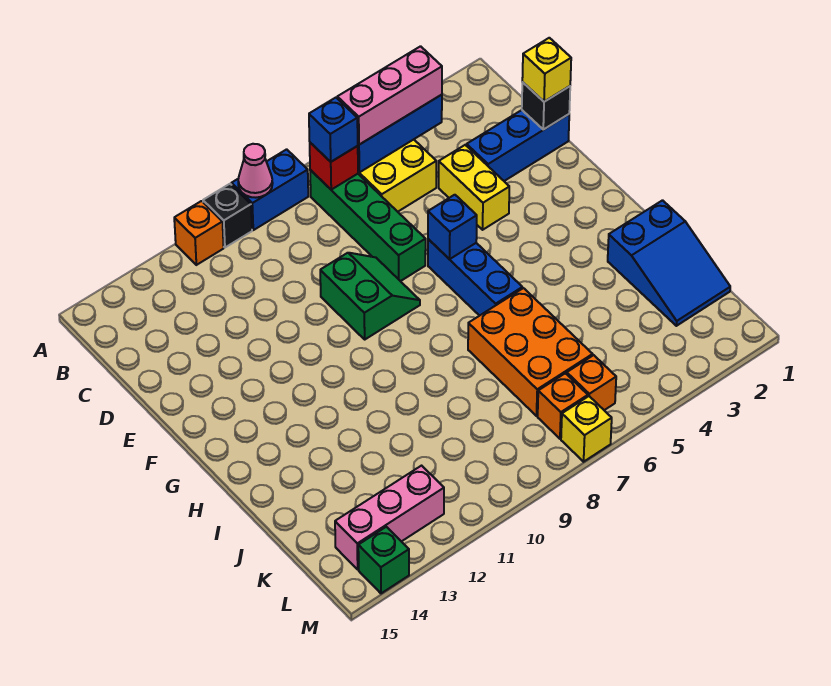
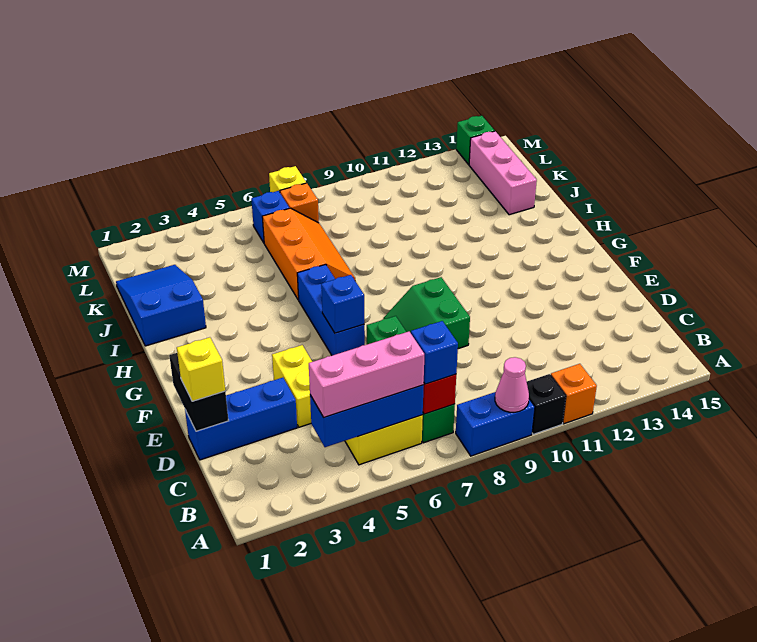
black brick D1 level 2 -> black brick D1:E1 level 2
orange brick I6:K7 level 1 -> orange slope I6:K7 level 1 top 6
orange brick L6 level 1 -> blue brick L6 level 1
pink brick L12:L14 level 1 -> pink brick J14:L14 level 1

